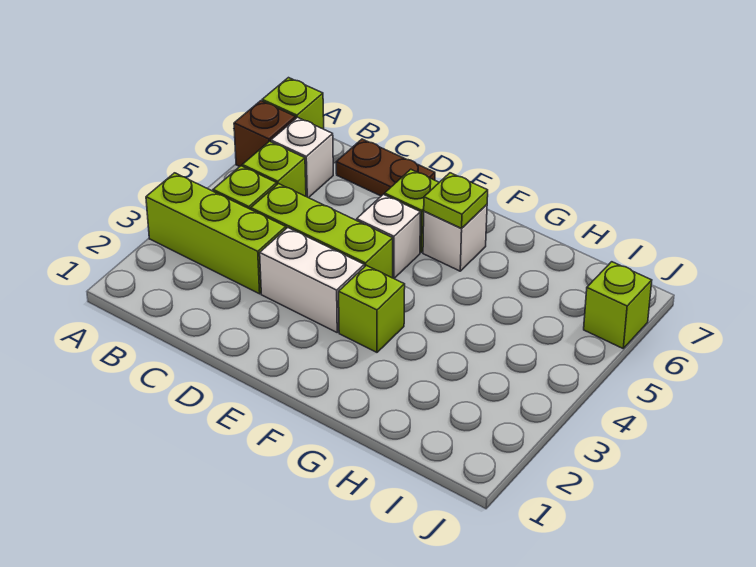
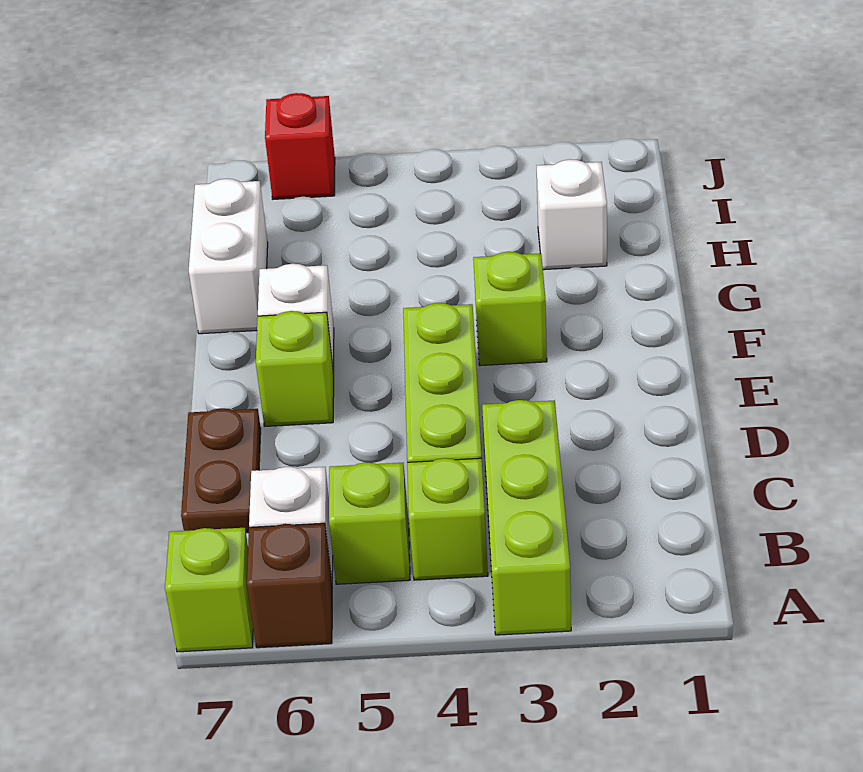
white brick D3:E3 level 1 -> white brick G7:H7 level 1
white brick E5 level 1 -> white brick H2 level 1
lime plate F6 level 2 -> none
lime brick J6 level 1 -> red brick J6 level 1

